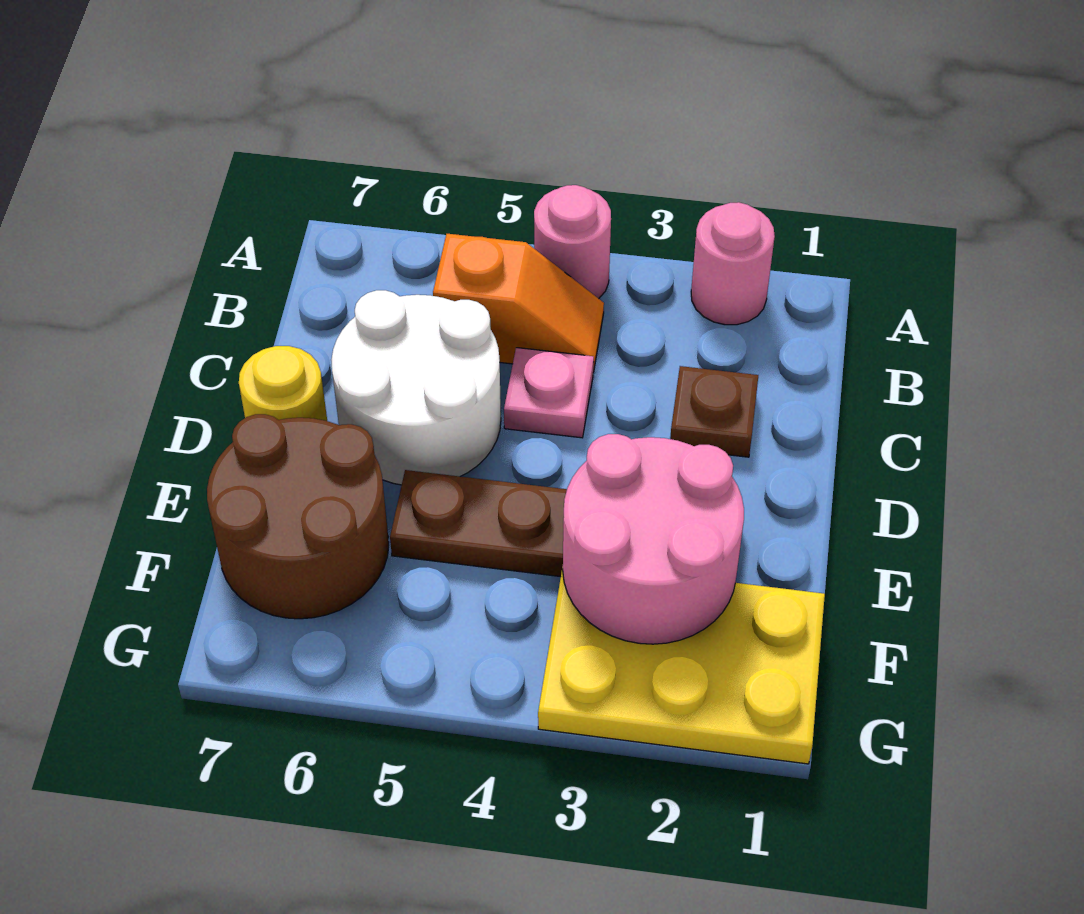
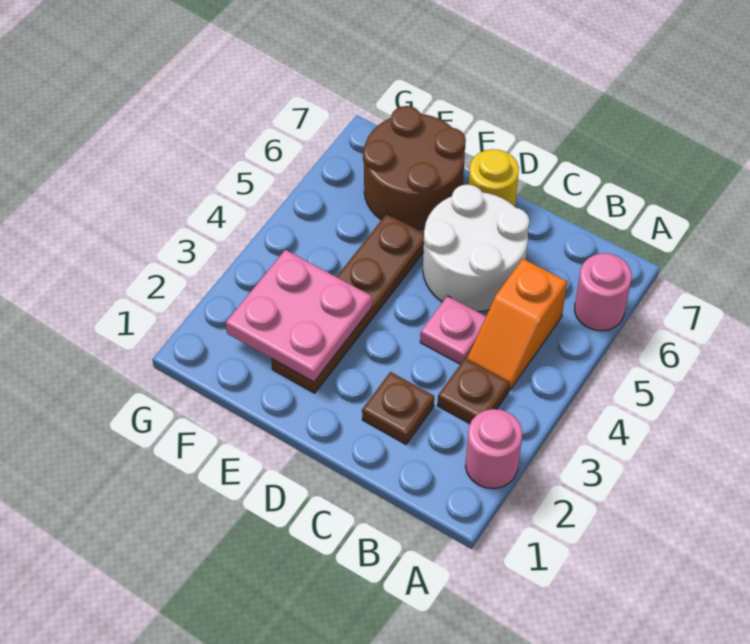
pink round brick A4 level 1 -> pink round brick A6 level 1
none -> brown plate B3 level 1
pink round brick E2:F3 level 2 -> pink plate E2:F3 level 2
yellow plate F1:G3 level 1 -> none

